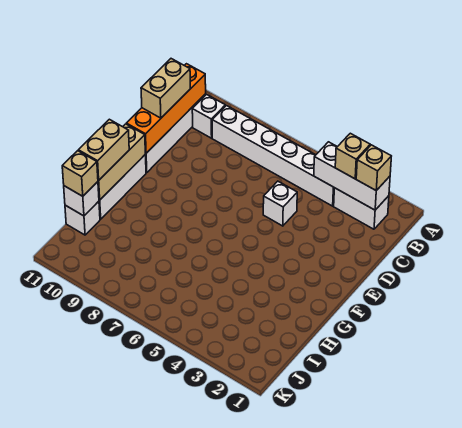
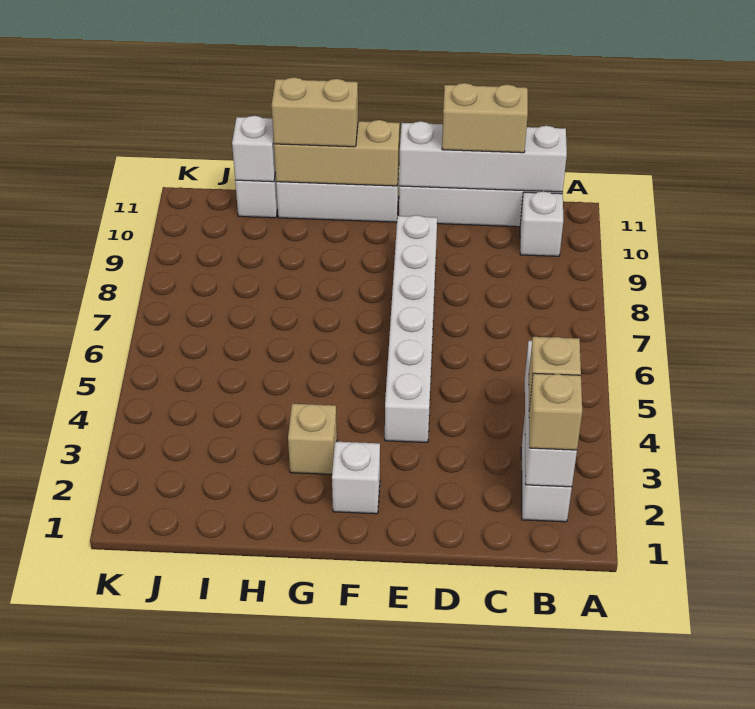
white brick B4:B9 level 1 -> white brick E4:E9 level 1
orange brick B11:E11 level 2 -> white brick B11:E11 level 2
white brick D5 level 1 -> white brick F2 level 1
tan brick I11 level 3 -> tan brick G3 level 1

